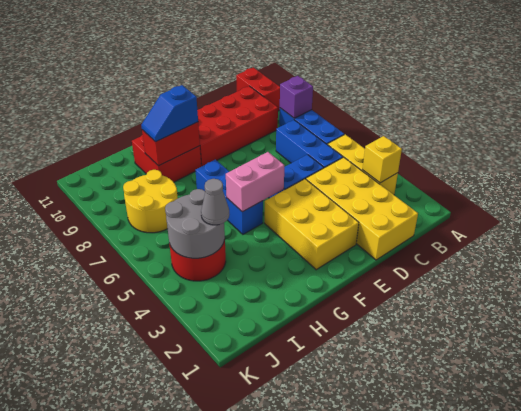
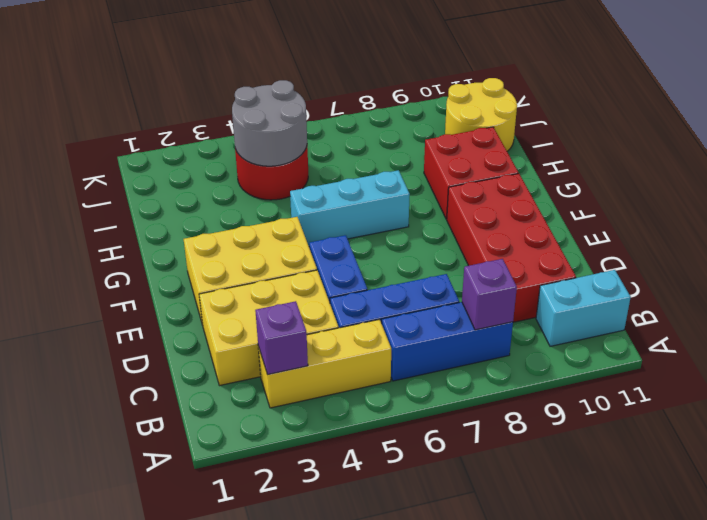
yellow brick B3 level 2 -> purple brick B3 level 2
red brick B10:B11 level 1 -> cyan brick B10:B11 level 1
yellow brick C1:D4 level 1 -> yellow brick C2:D4 level 1
pink brick F5:G5 level 2 -> none
blue brick G5:G7 level 1 -> cyan brick G5:G7 level 1
red brick G9:H9 level 2 -> none
blue slope G9:H9 level 3 top G -> none
grey cone I4 level 3 -> none
yellow round brick I7:J8 level 1 -> yellow round brick I10:J11 level 1

